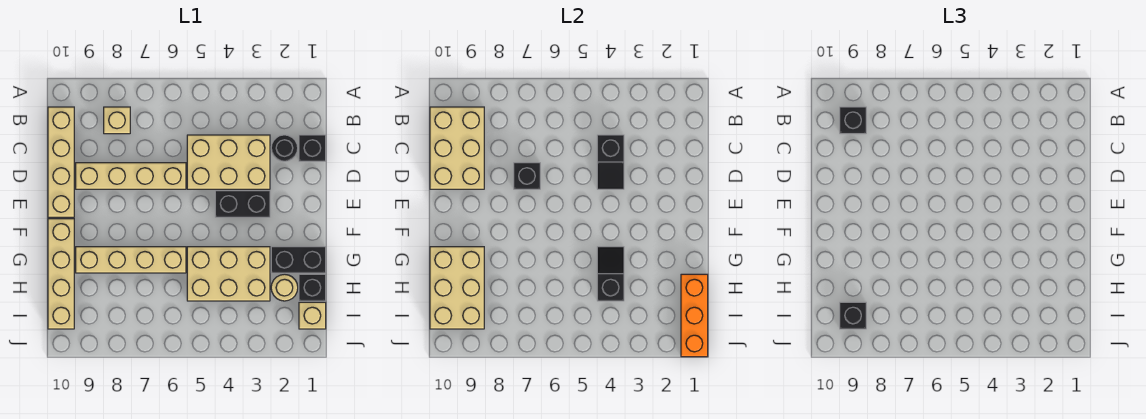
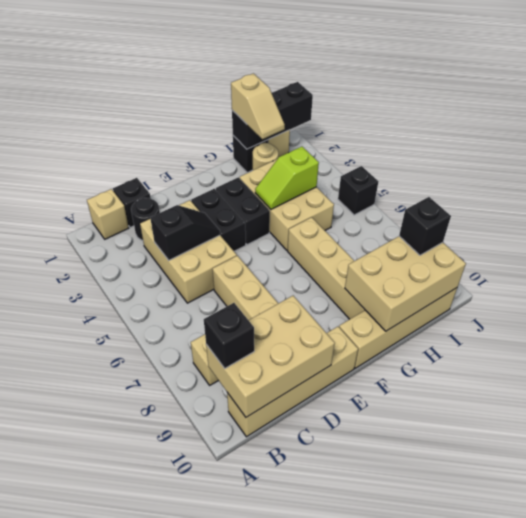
none -> tan brick B1 level 1
black brick D7 level 2 -> black brick J5 level 1
black brick G1:G2 level 1 -> black brick F3:F4 level 1
black slope G4:H4 level 2 top H -> lime slope G4:H4 level 2 top H
orange brick H1:J1 level 2 -> black brick H1:J1 level 2
none -> tan slope H1:H2 level 3 top 1

